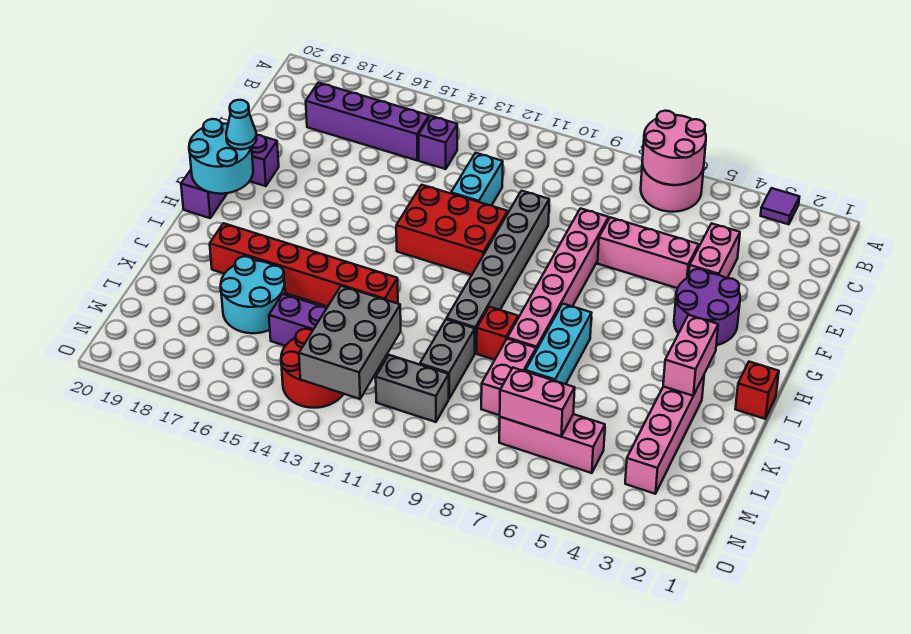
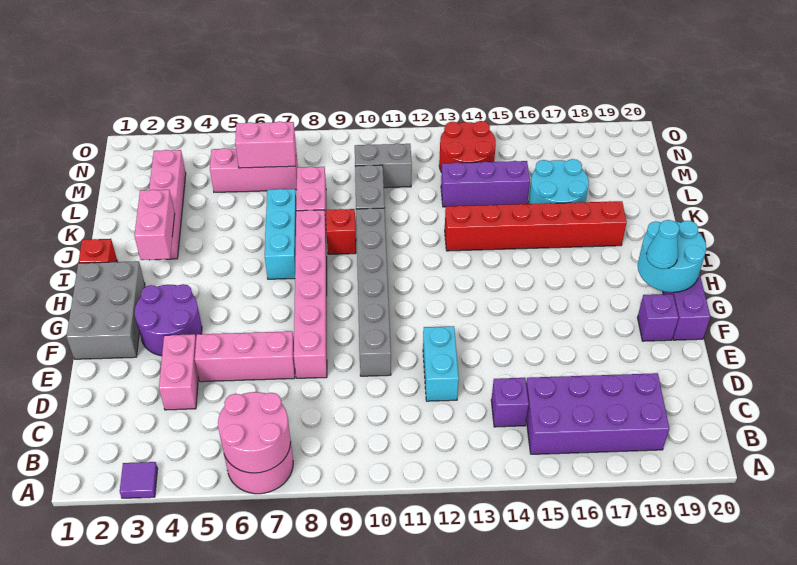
purple brick C15:C18 level 1 -> purple brick B15:C18 level 1
red brick F11:G13 level 1 -> none
grey brick L12:N13 level 2 -> grey brick F1:H2 level 1

